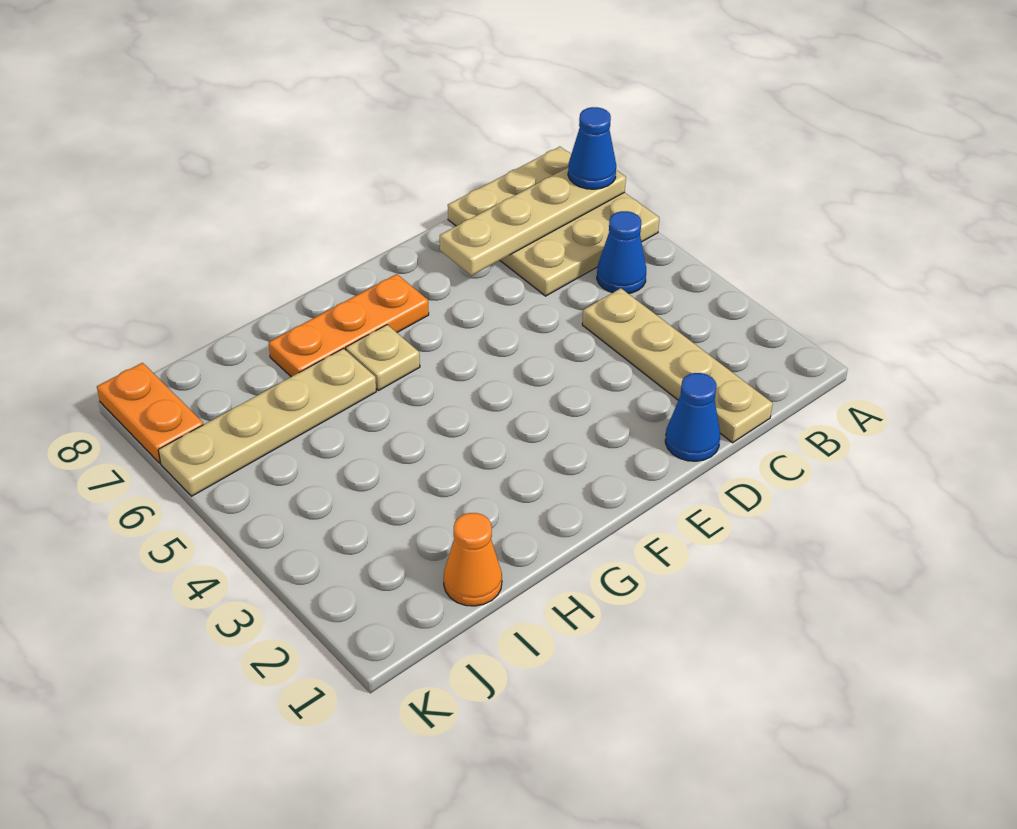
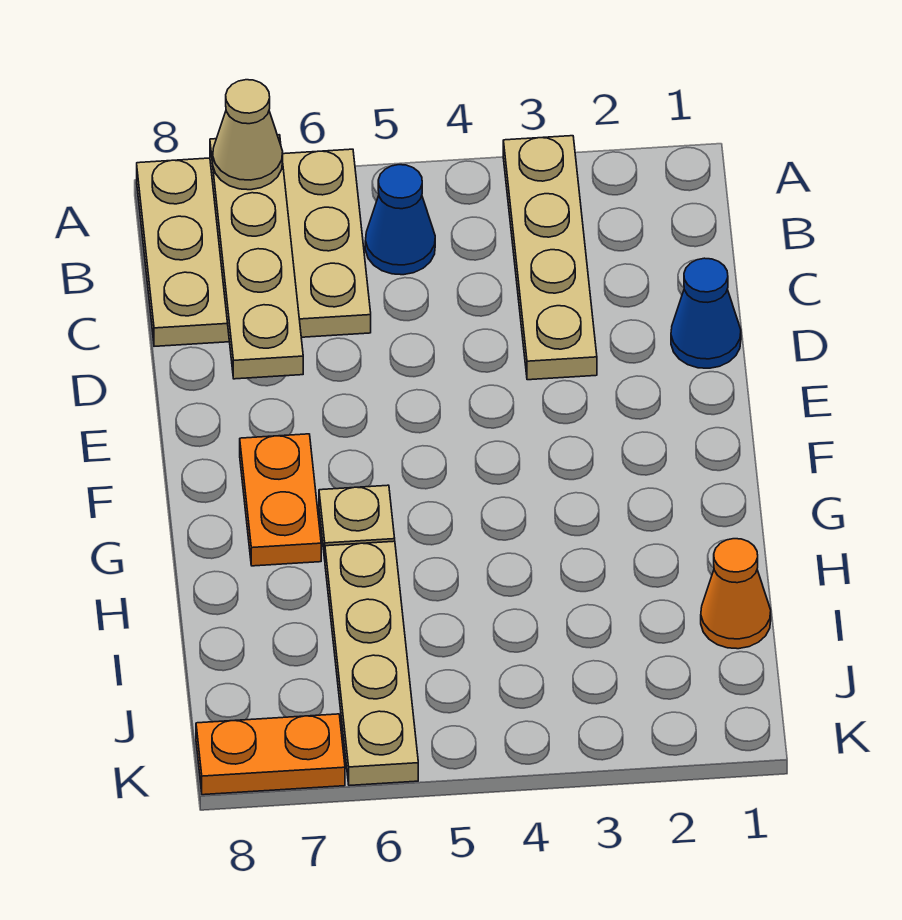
blue cone A7 level 3 -> tan cone A7 level 3
tan plate C1:C4 level 1 -> tan plate A3:D3 level 1
orange plate F7:H7 level 1 -> orange plate F7:G7 level 1

